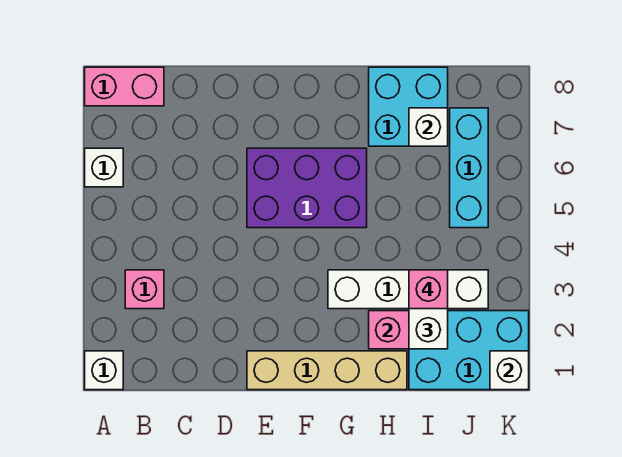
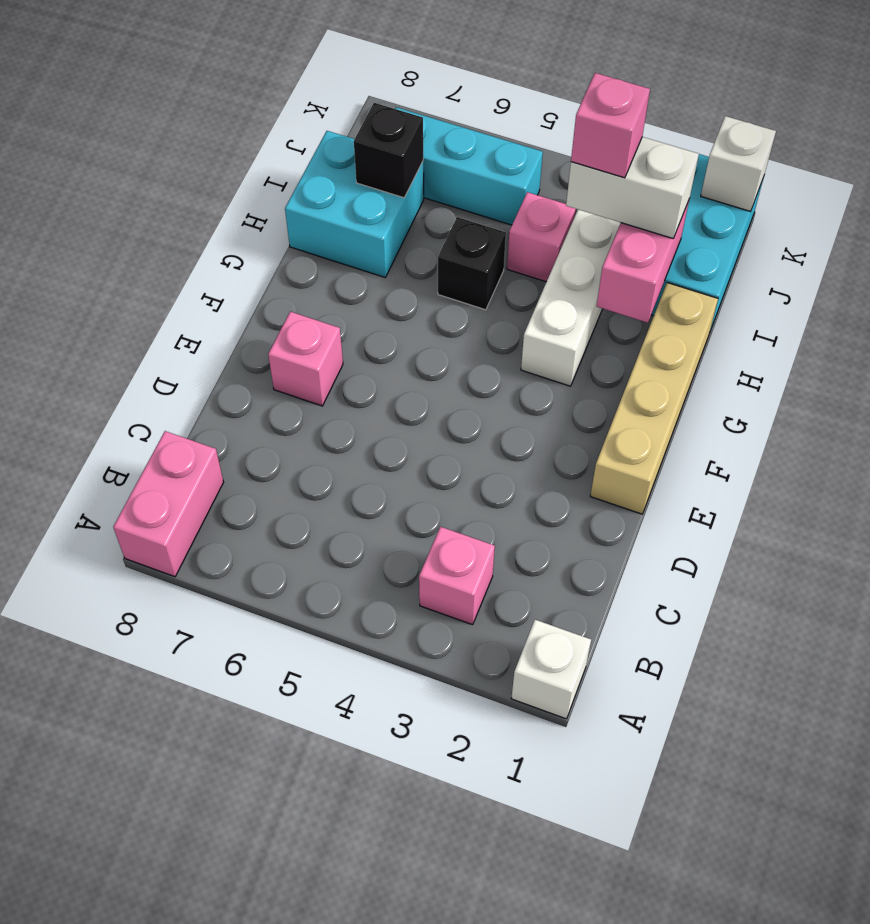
white brick A6 level 1 -> none
purple brick E5:G6 level 1 -> none
none -> pink brick E7 level 1
none -> black brick H5 level 1
none -> pink brick I4 level 1
white brick I7 level 2 -> black brick I7 level 2

